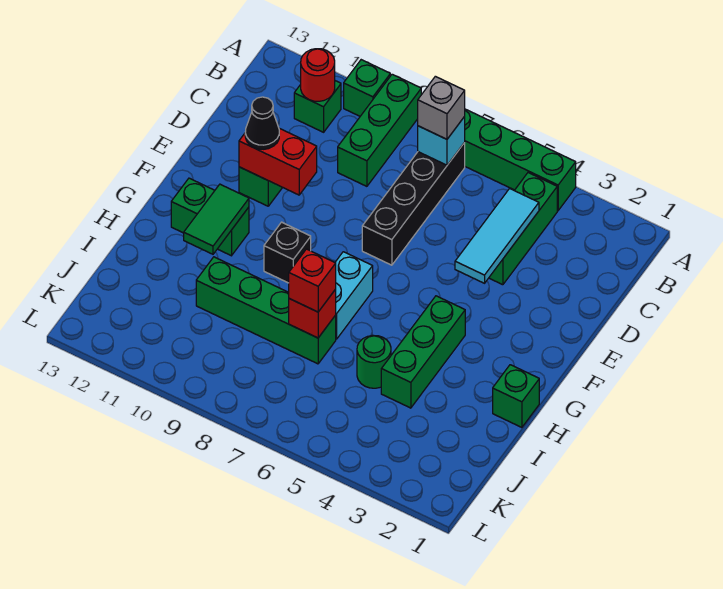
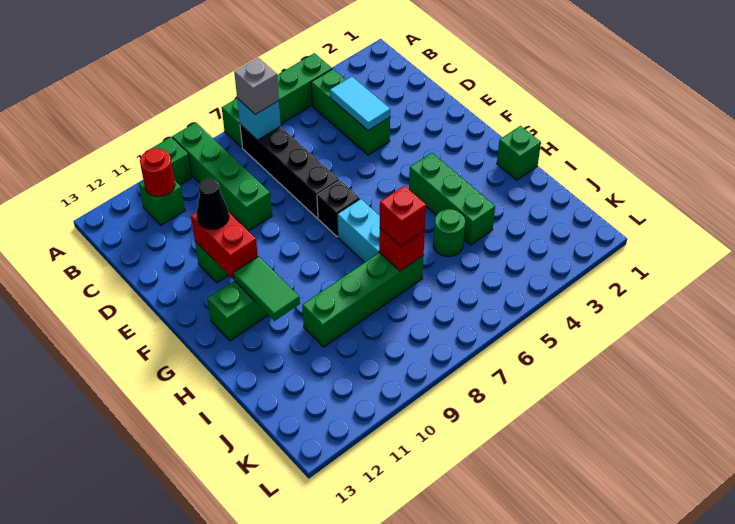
green brick A9:C9 level 1 -> green brick A9:D9 level 1
cyan tile C4:E4 level 2 -> cyan tile C4:D4 level 2
red brick E10:E11 level 2 -> red brick E11:F11 level 2
black brick G9 level 1 -> black brick F7 level 1

